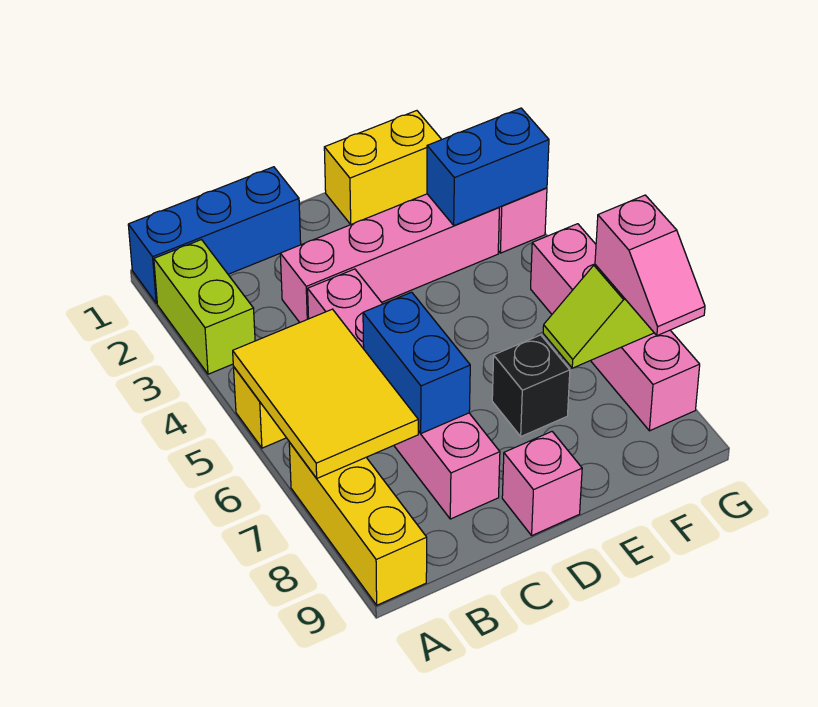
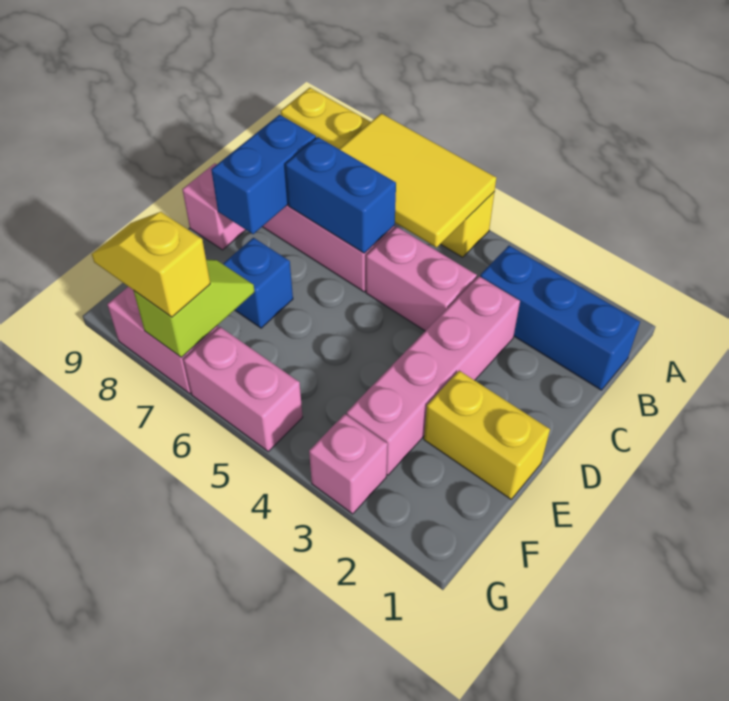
blue brick A1:C1 level 1 -> blue brick B1:B3 level 1
lime brick A2:A3 level 1 -> none
yellow brick E1:F1 level 1 -> yellow brick E1:E2 level 1
black brick E7 level 1 -> blue brick E7 level 1
blue brick F3:G3 level 2 -> blue brick C8:D8 level 2
pink slope G7:G8 level 3 top 7 -> yellow slope G7:G8 level 3 top 7

